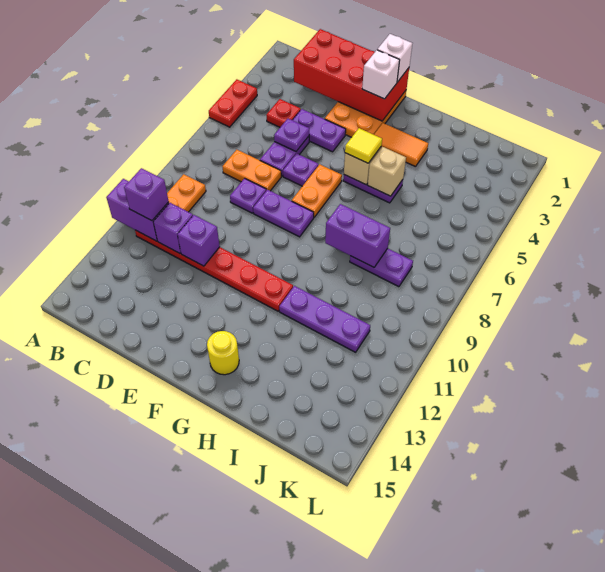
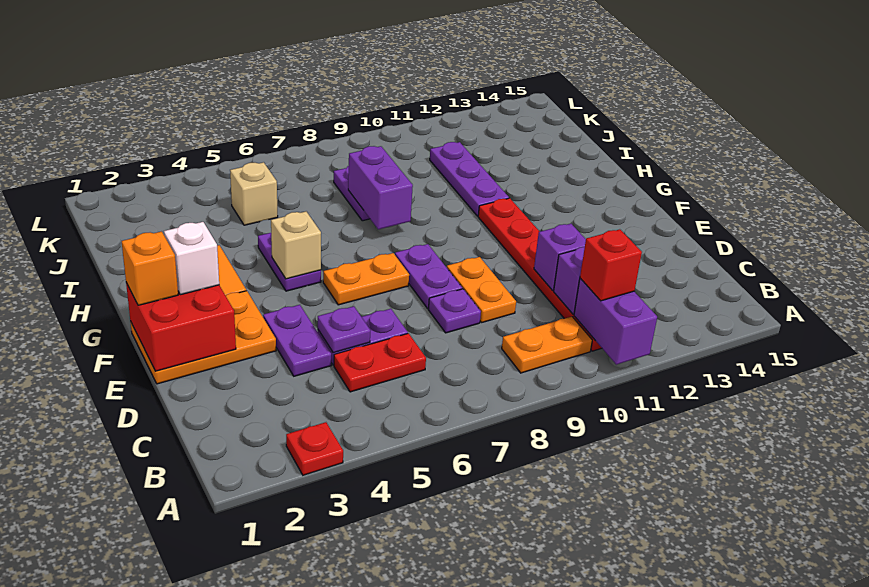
red plate A4:A5 level 1 -> red plate C5:C6 level 1
purple brick B11 level 3 -> red brick B11 level 3
red brick C1:F2 level 2 -> red brick E1:F2 level 2
red plate C4 level 1 -> red plate A3 level 1
orange plate C7:D7 level 1 -> orange plate D9:E9 level 1
purple plate E6 level 1 -> none
white brick F1 level 3 -> orange brick F1 level 3
yellow tile G5 level 3 -> none
yellow round brick G14 level 1 -> none
tan brick H5 level 2 -> tan brick J5 level 1

